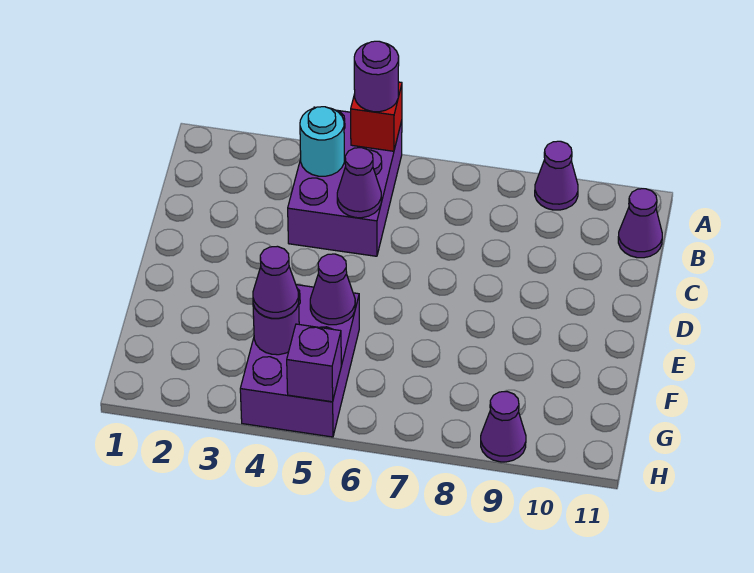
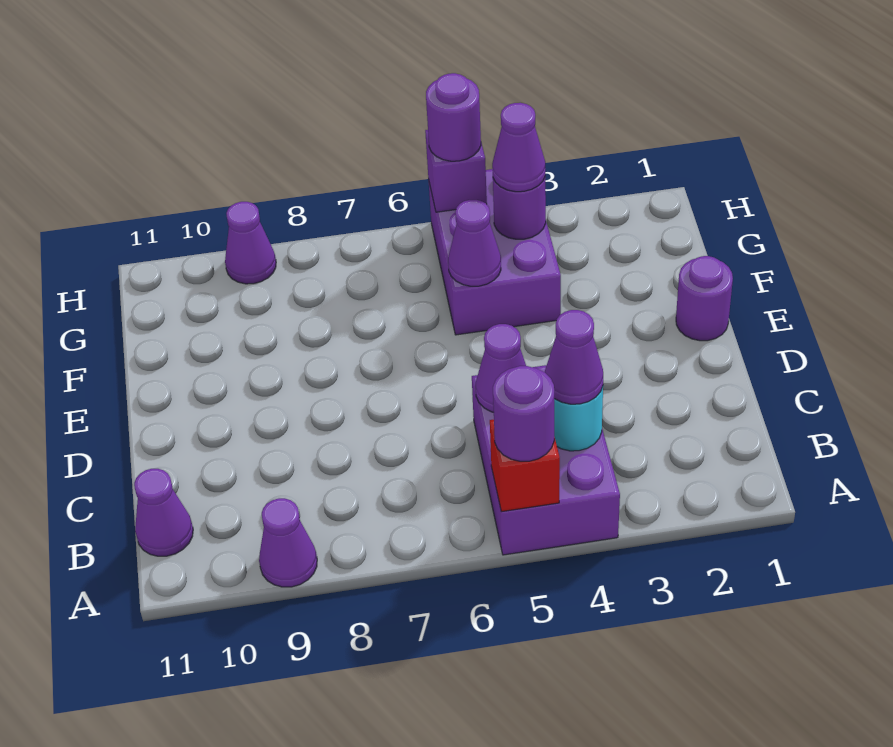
none -> purple cone B4 level 3
none -> purple round brick E1 level 1
none -> purple round brick H5 level 3

